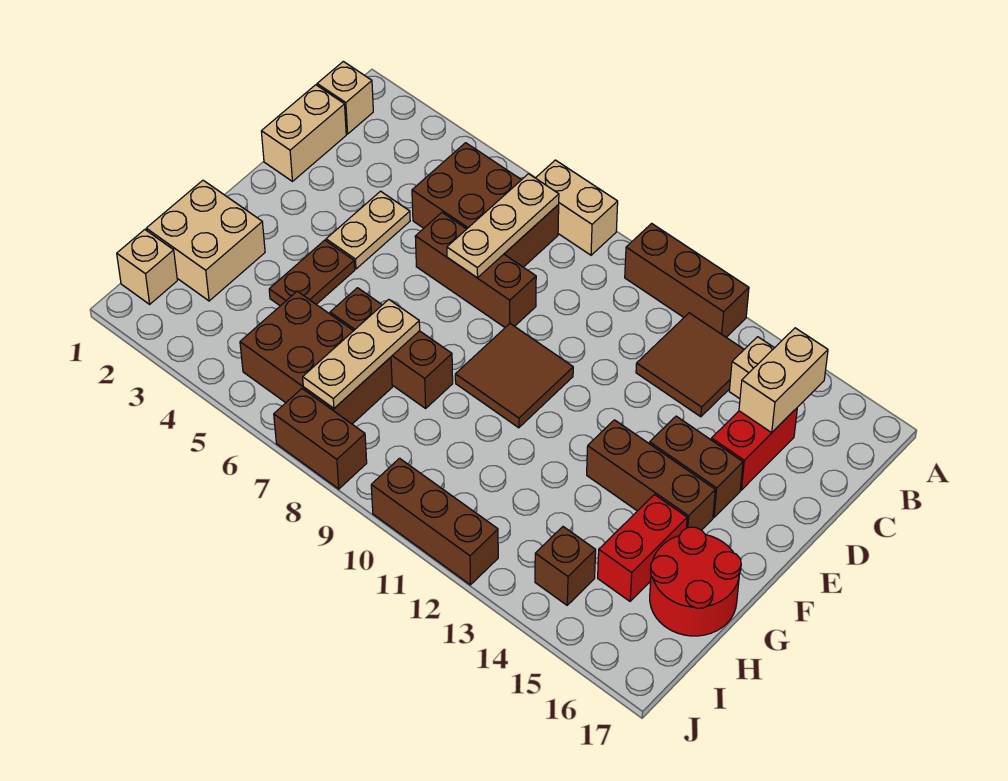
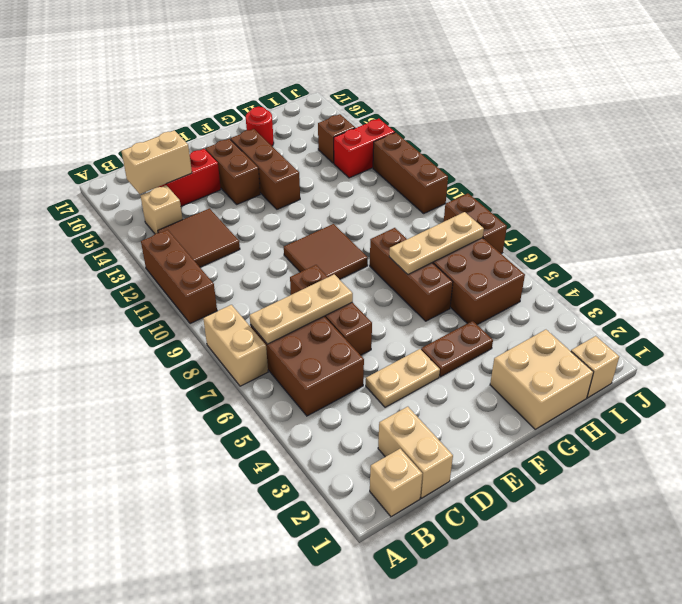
tan brick C1:D1 level 1 -> tan brick C1:C2 level 1
red brick G15:H15 level 1 -> red brick I13:J13 level 1
red round brick G16:H17 level 1 -> red round brick G16 level 1

